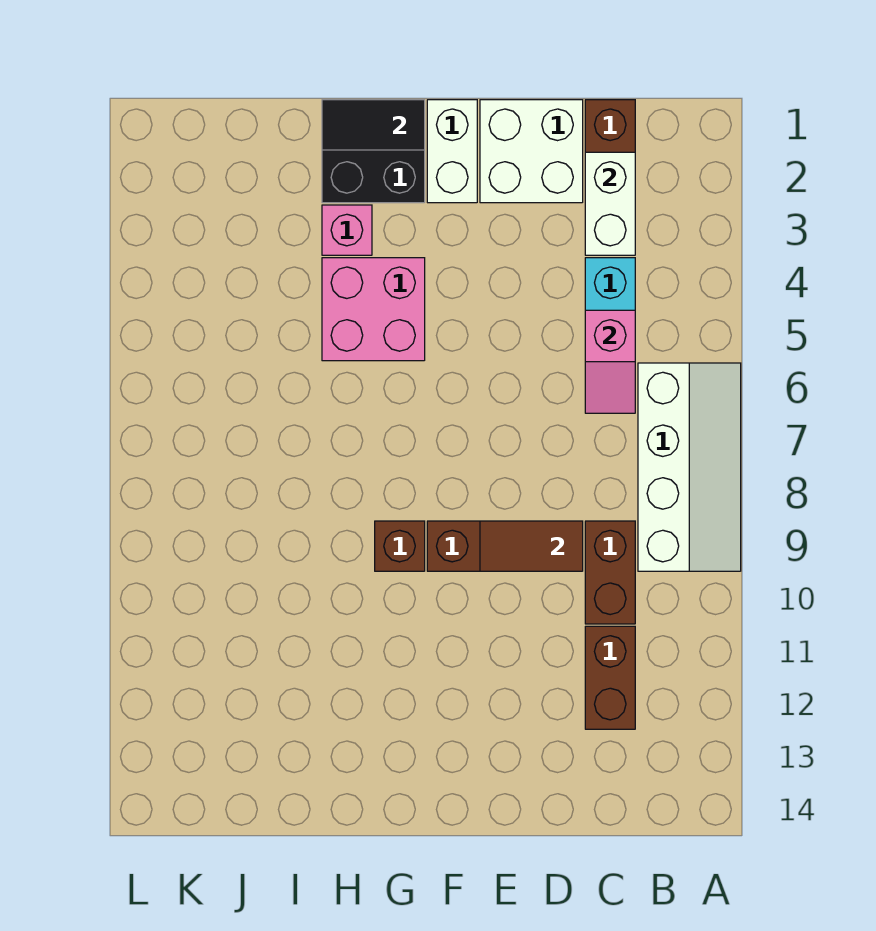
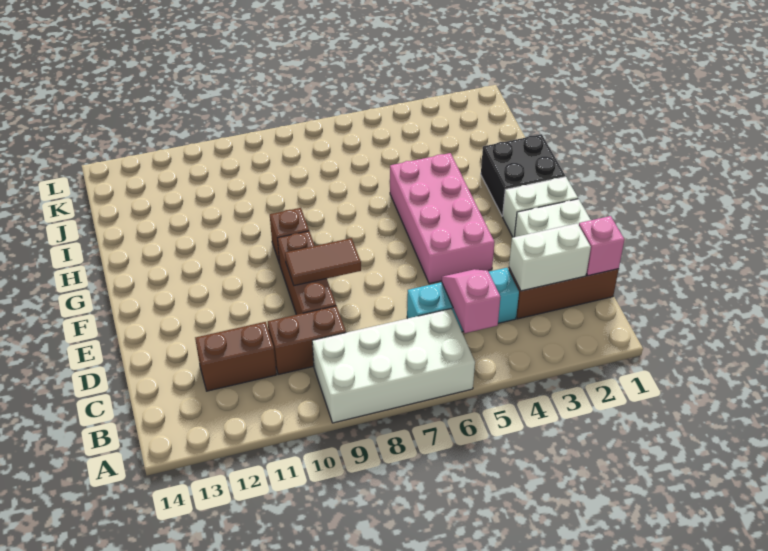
white slope A6:B9 level 1 top B -> white brick A6:B9 level 1
pink slope C5:C6 level 2 top 5 -> pink slope B5:C5 level 2 top B
brown tile D9:E9 level 2 -> brown tile E8:E9 level 2
black tile G1:H1 level 2 -> none
pink brick G4:H5 level 1 -> pink brick E4:H5 level 1
pink brick H3 level 1 -> pink brick C1 level 2

